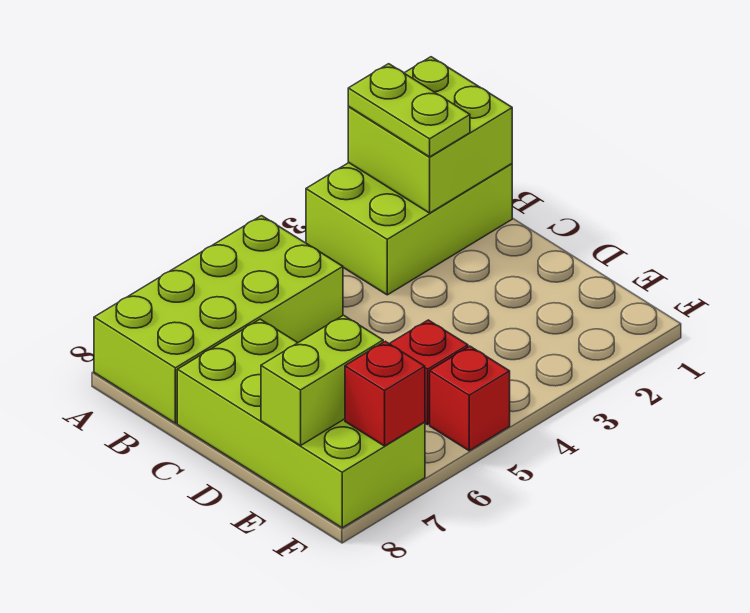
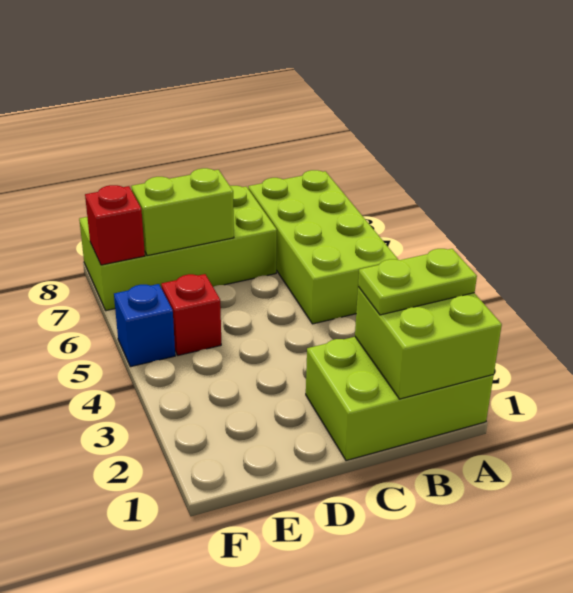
lime brick A1:B3 level 1 -> lime brick A1:C2 level 1
lime brick E7:E8 level 2 -> lime brick D7:E7 level 2
red brick F5 level 1 -> blue brick F5 level 1

